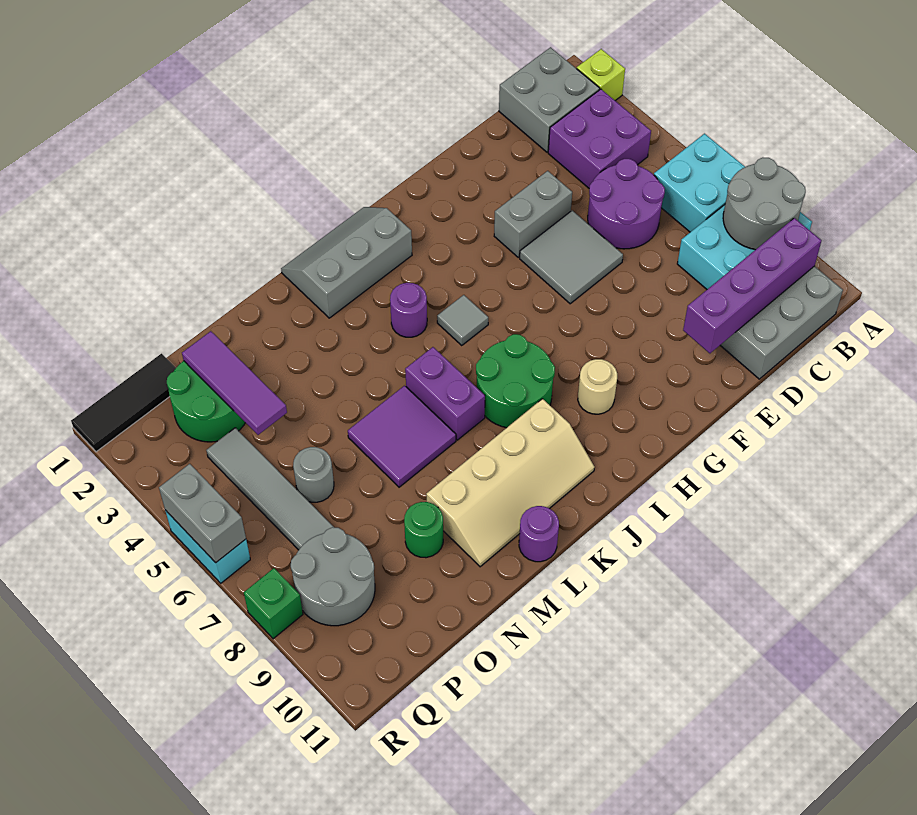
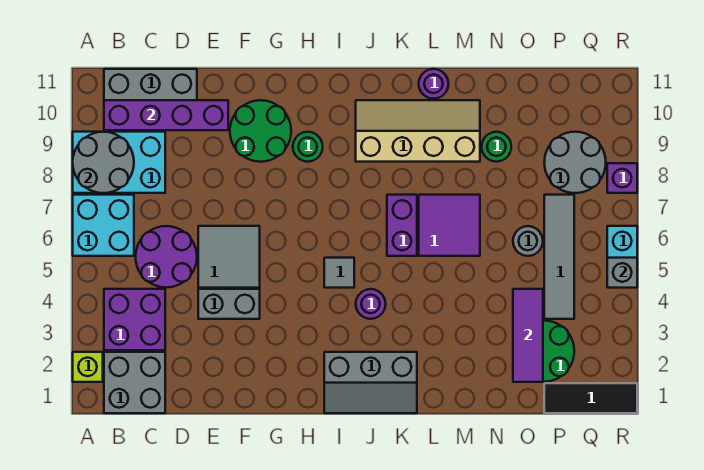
tan round brick H9 level 1 -> green round brick H9 level 1
green round brick I7:J8 level 1 -> green round brick F9:G10 level 1
grey brick R5:R6 level 2 -> grey brick R5 level 2
green brick R8 level 1 -> purple brick R8 level 1

